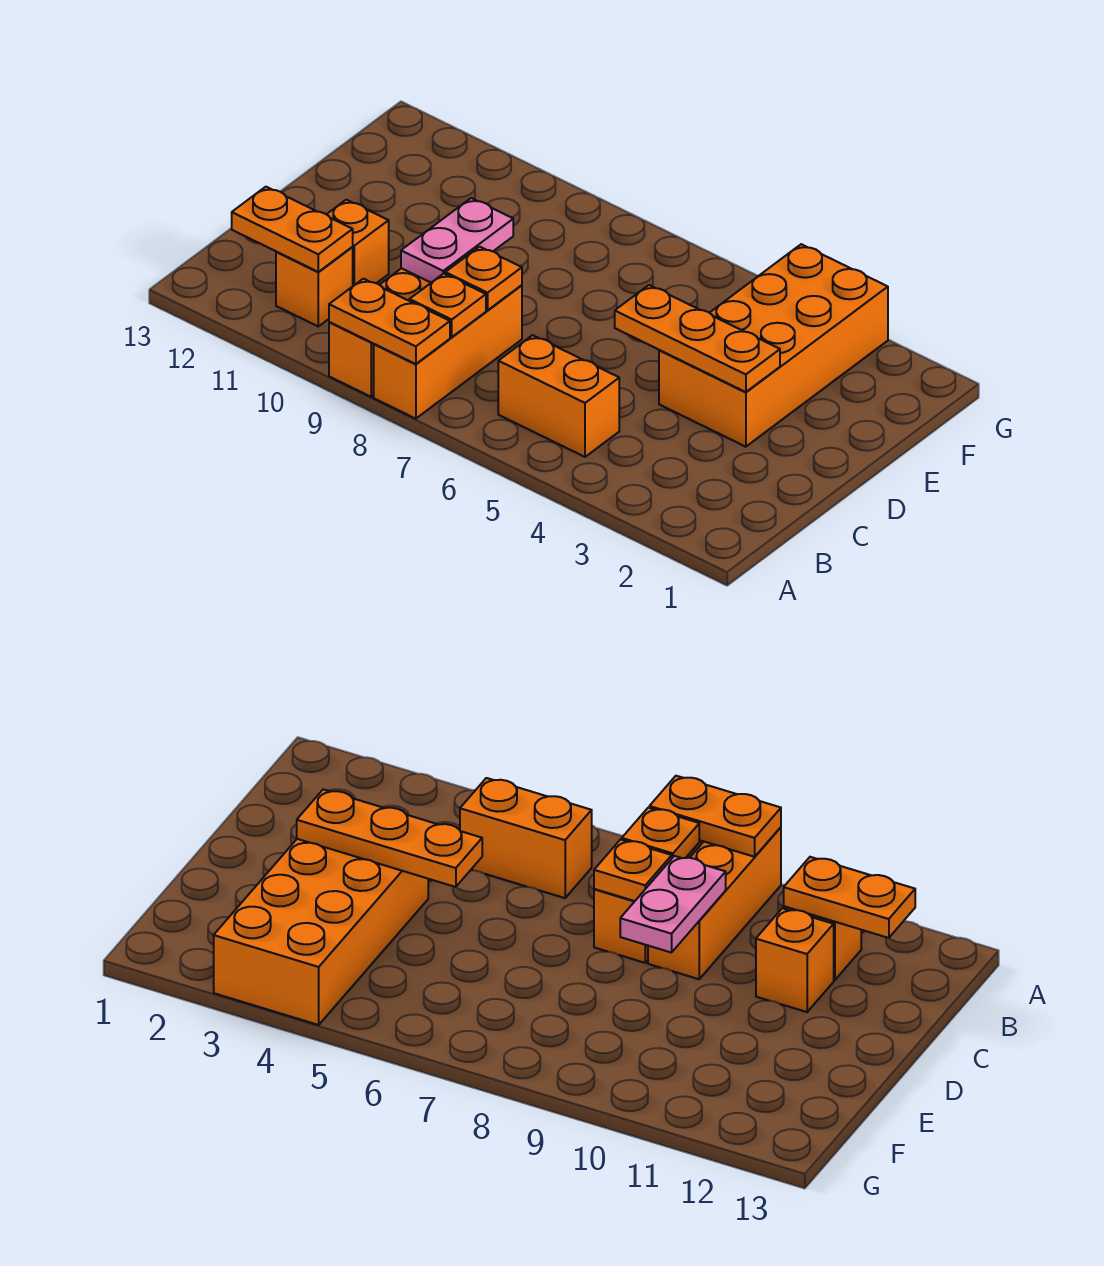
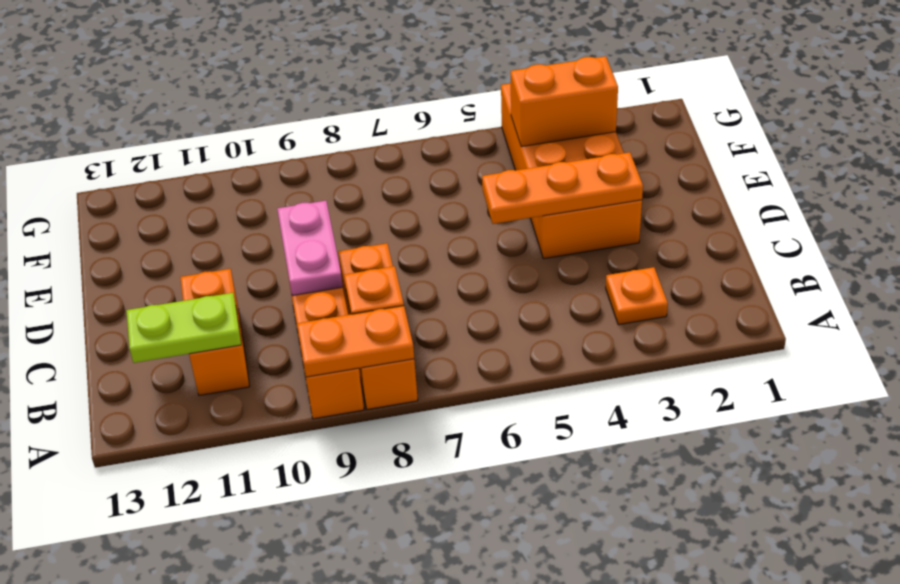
orange brick B5:B6 level 1 -> orange brick F3:F4 level 2
orange plate B11:B12 level 2 -> lime plate B11:B12 level 2
orange plate C8 level 2 -> orange plate B3 level 1

